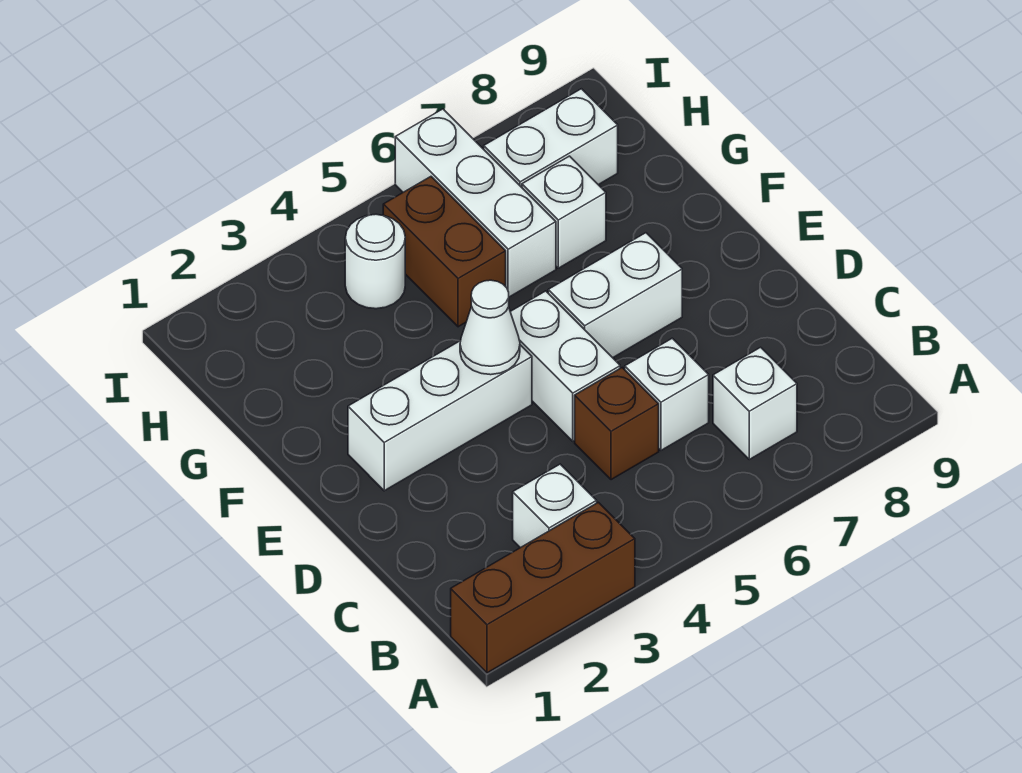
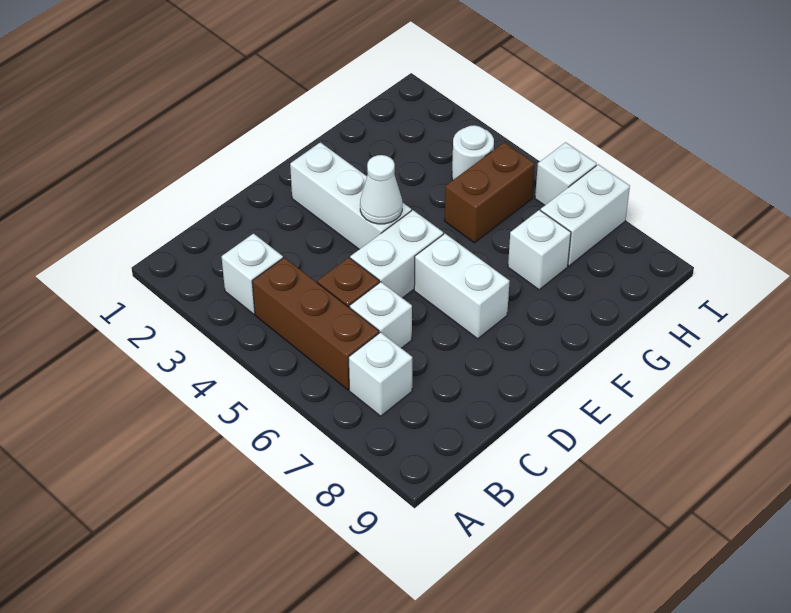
brown brick A1:A3 level 1 -> brown brick B4:B6 level 1
white brick G6:I6 level 1 -> white brick I6 level 1
white brick H7:H8 level 1 -> white brick H7:I7 level 1

